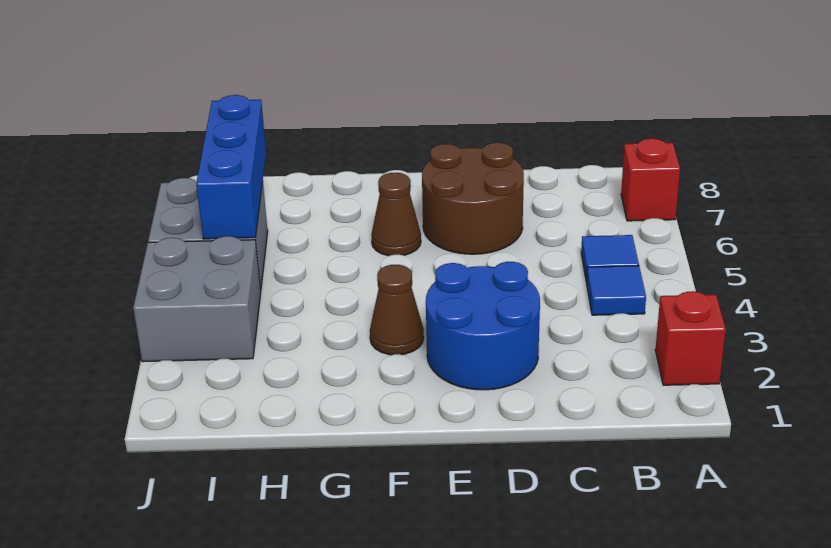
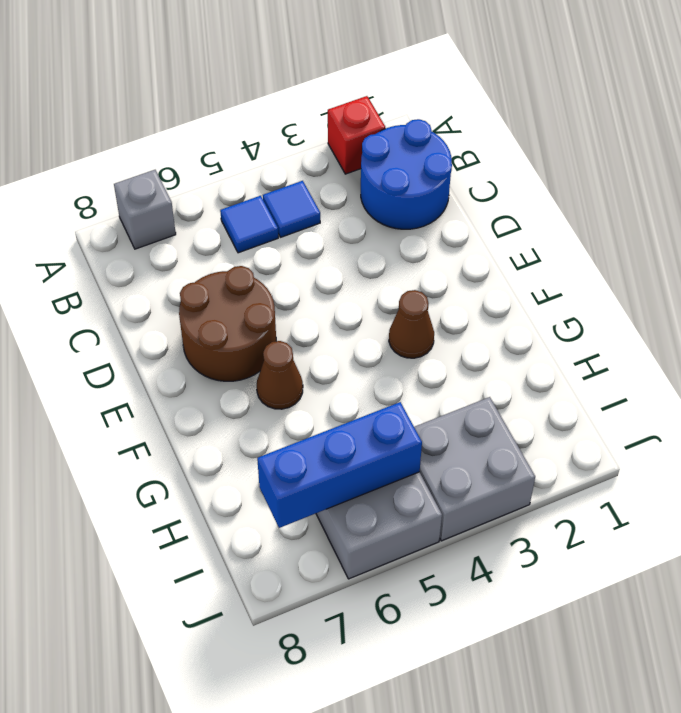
red brick A7 level 1 -> grey brick A7 level 1
blue round brick D2:E3 level 1 -> blue round brick B1:C2 level 1

